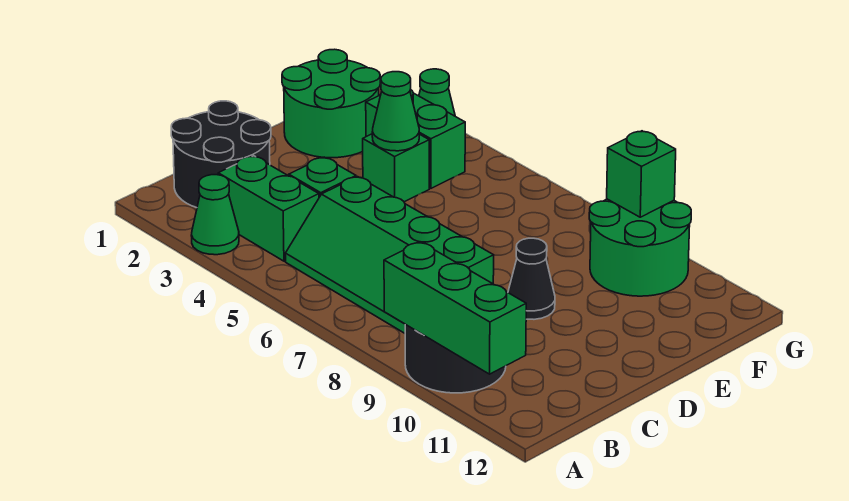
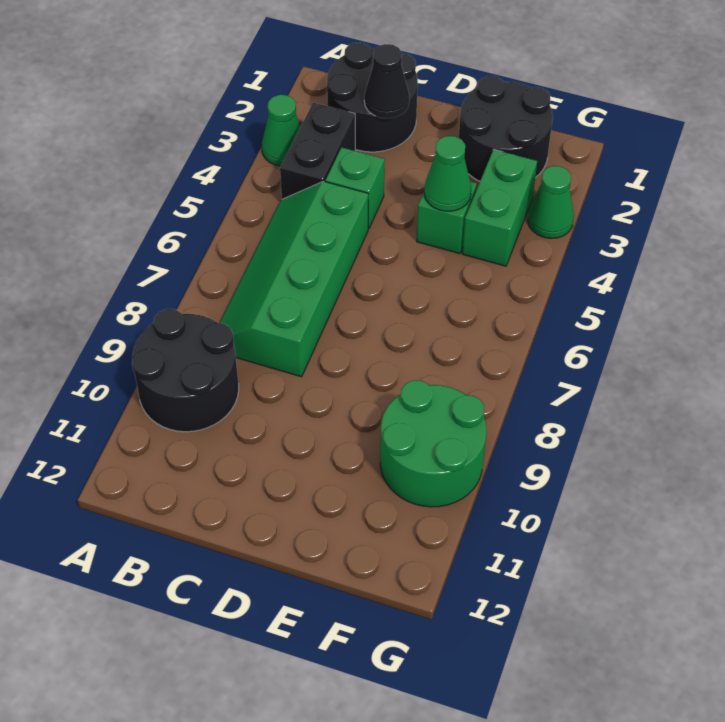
green brick A9:A11 level 2 -> none
green brick B3:B4 level 1 -> black brick B3:B4 level 1
black cone D9 level 1 -> black cone C2 level 2
green round brick E1:F2 level 1 -> black round brick E1:F2 level 1
green brick G9 level 2 -> none

